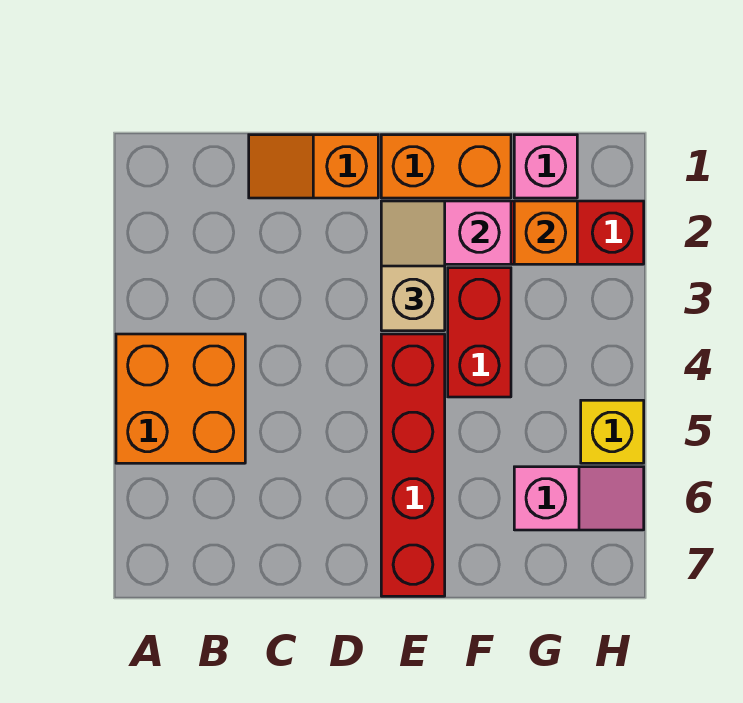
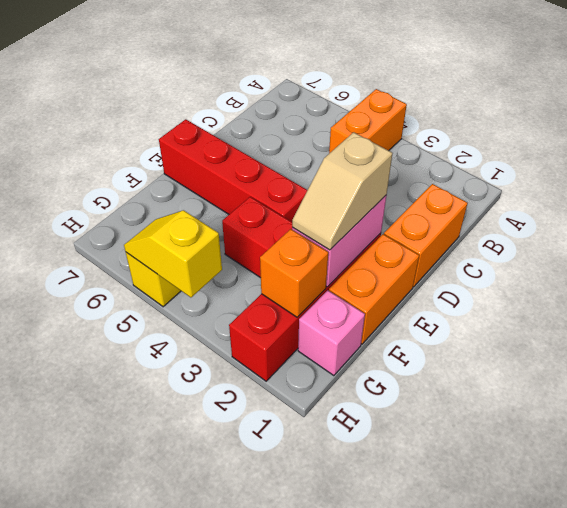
orange brick A4:B5 level 1 -> orange brick A4:B4 level 1
orange slope C1:D1 level 1 top D -> orange brick C1:D1 level 1
tan slope E2:E3 level 3 top 3 -> tan slope E2:F2 level 3 top E
pink slope G6:H6 level 1 top G -> none
none -> yellow slope H4:H5 level 2 top 4

